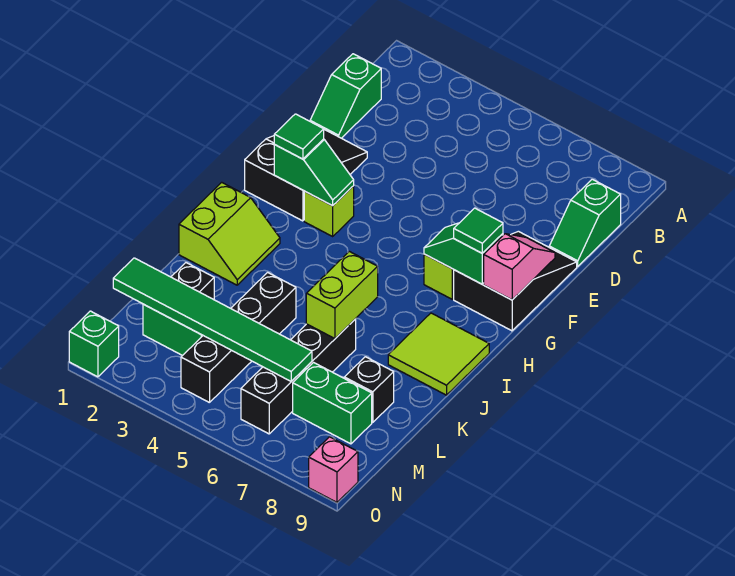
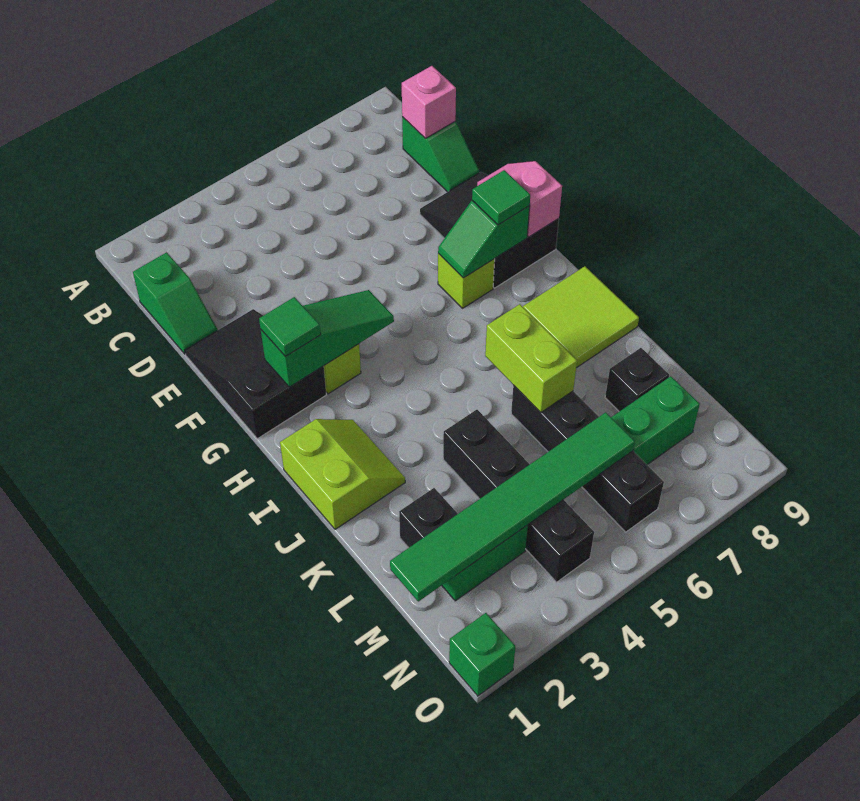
green slope G2:G3 level 2 top 2 -> green slope G2:G4 level 2 top 2
pink brick O9 level 1 -> pink brick C9 level 2

